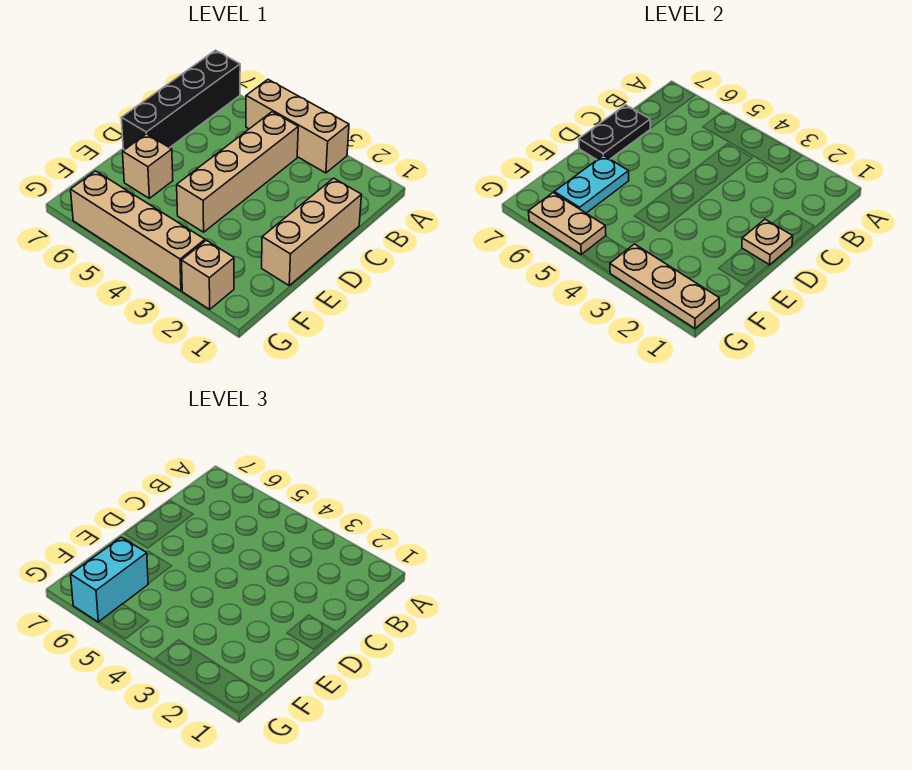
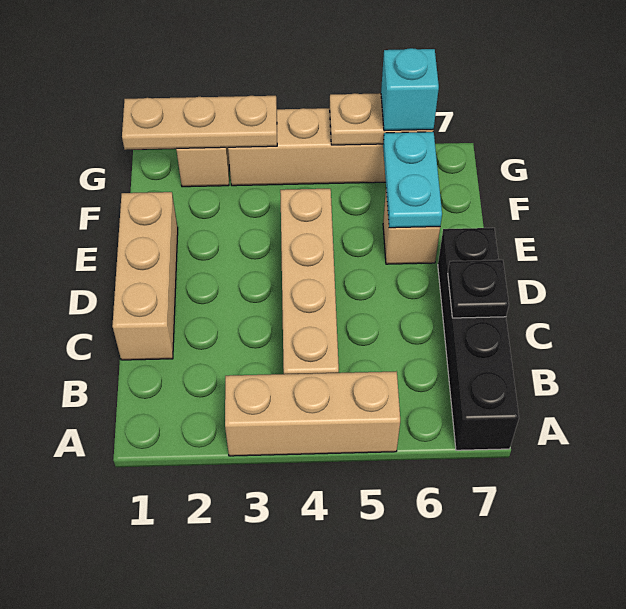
black plate C7:D7 level 2 -> black plate C7 level 2
tan plate D1 level 2 -> none
cyan brick F6:G6 level 3 -> cyan brick G6 level 3

